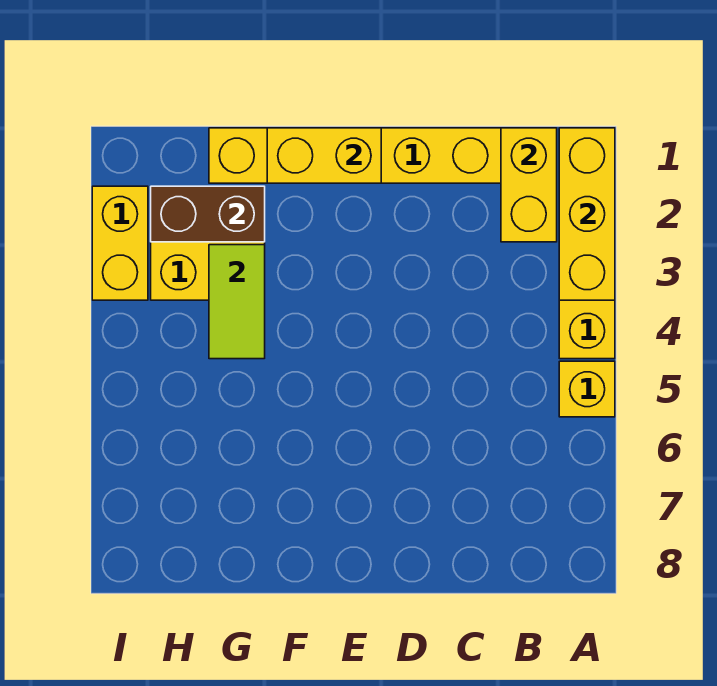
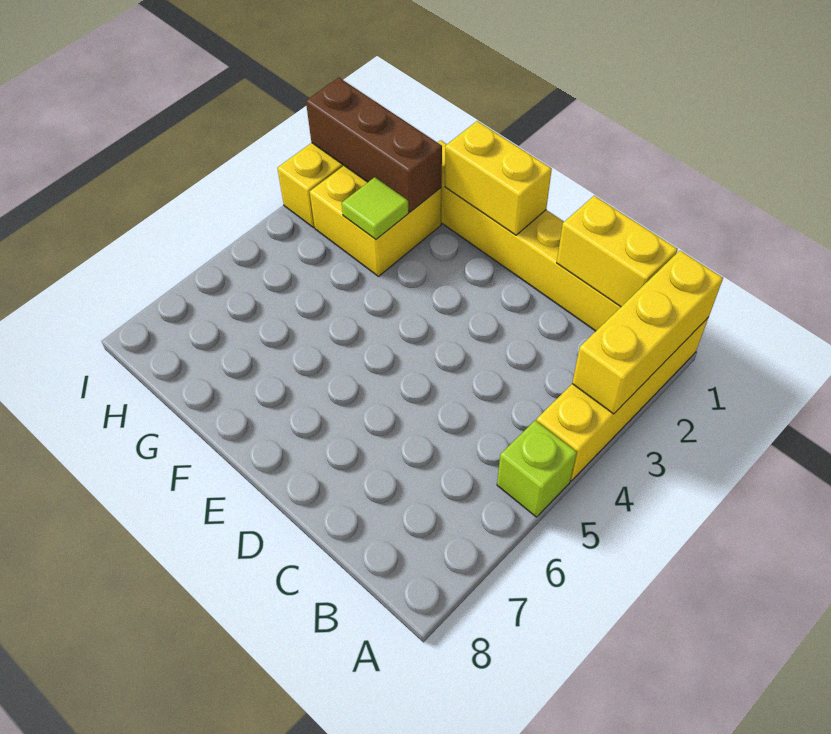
yellow brick A5 level 1 -> lime brick A5 level 1
yellow brick B1:B2 level 2 -> yellow brick B1:C1 level 2
brown brick G2:H2 level 2 -> brown brick G2:I2 level 2
lime tile G3:G4 level 2 -> lime tile G3 level 2

